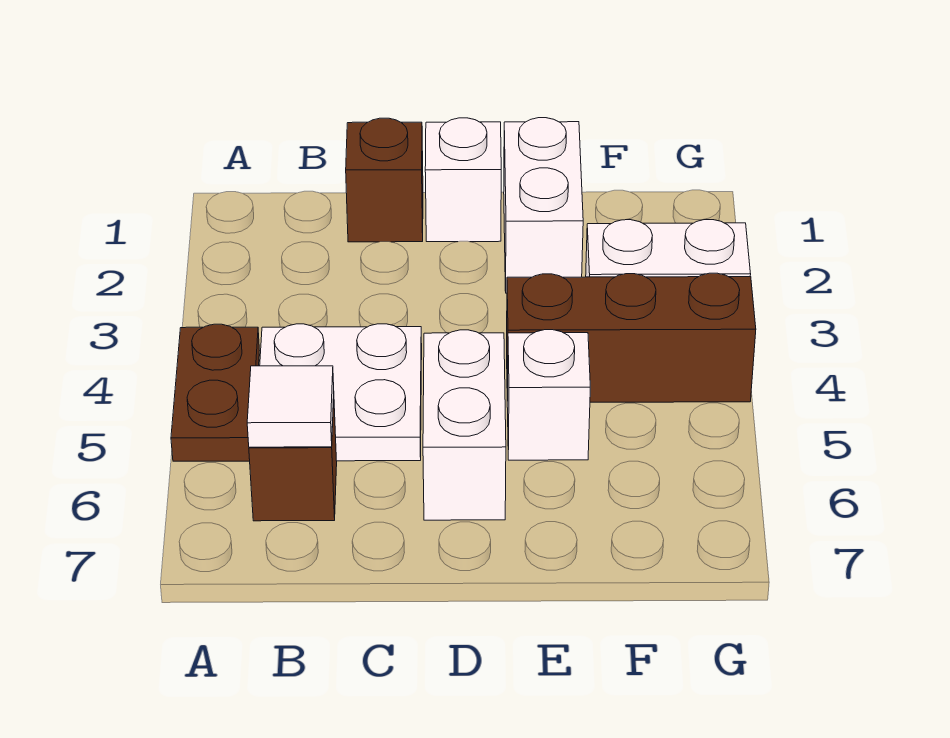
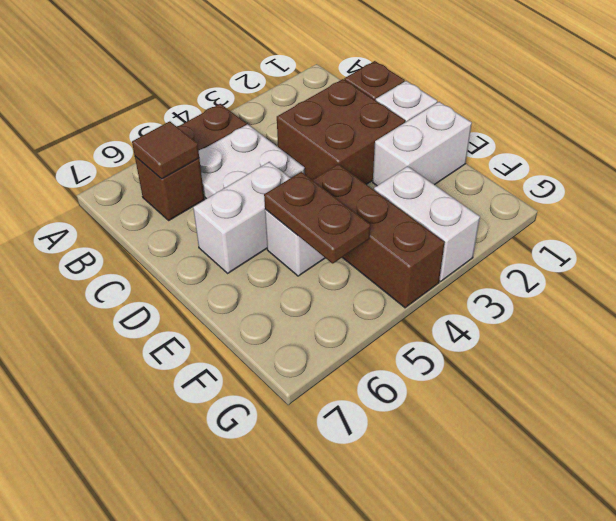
white tile B6 level 2 -> brown tile B6 level 2
none -> brown brick C2:D3 level 1
none -> brown plate E5:F5 level 2

